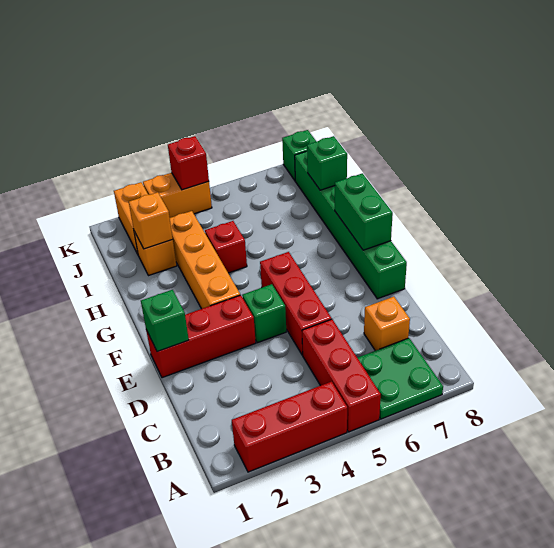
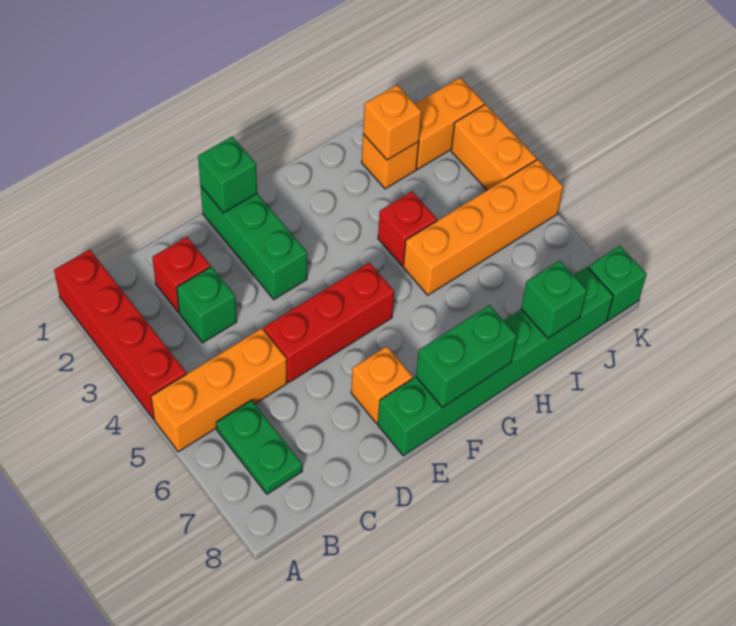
red brick A2:A4 level 1 -> red brick A1:A4 level 1
red brick A5:C5 level 1 -> orange brick A5:C5 level 1
green plate A6:B7 level 1 -> green plate B6:B7 level 1
orange brick C7 level 1 -> orange brick E7 level 1
red brick E1:E3 level 1 -> green brick E1:E3 level 1
green brick E4 level 1 -> green brick C3 level 1
orange brick F3:I3 level 1 -> orange brick H5:K5 level 1
red brick K4 level 2 -> red brick C2 level 1

